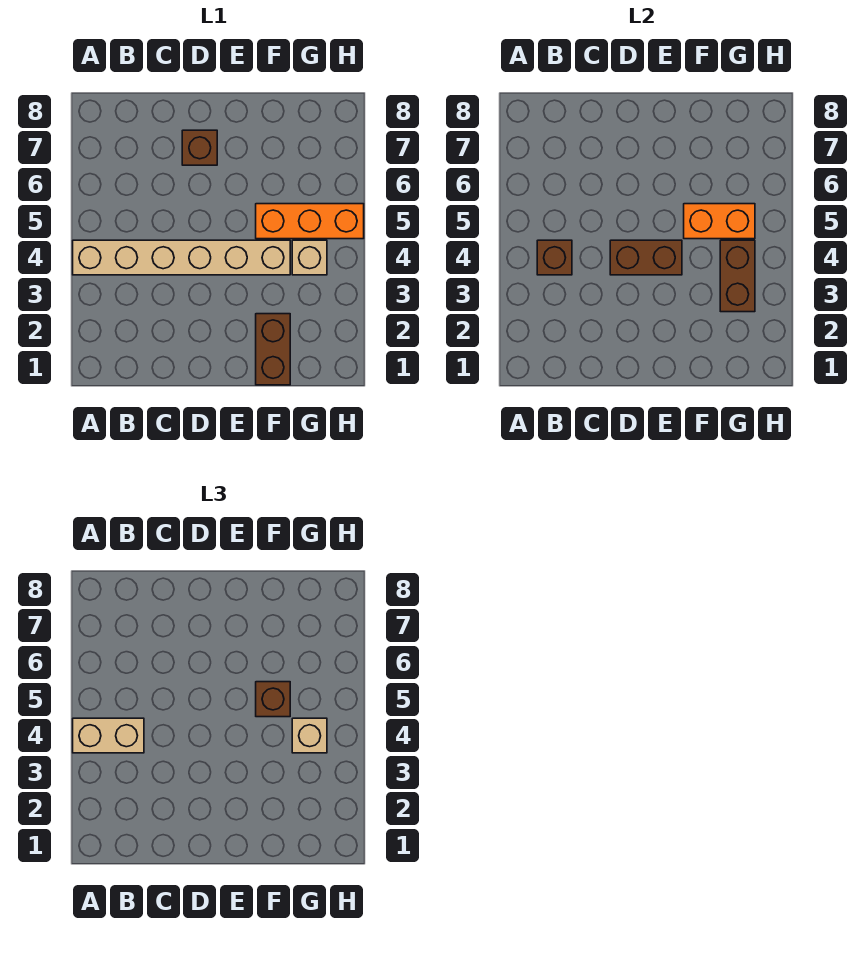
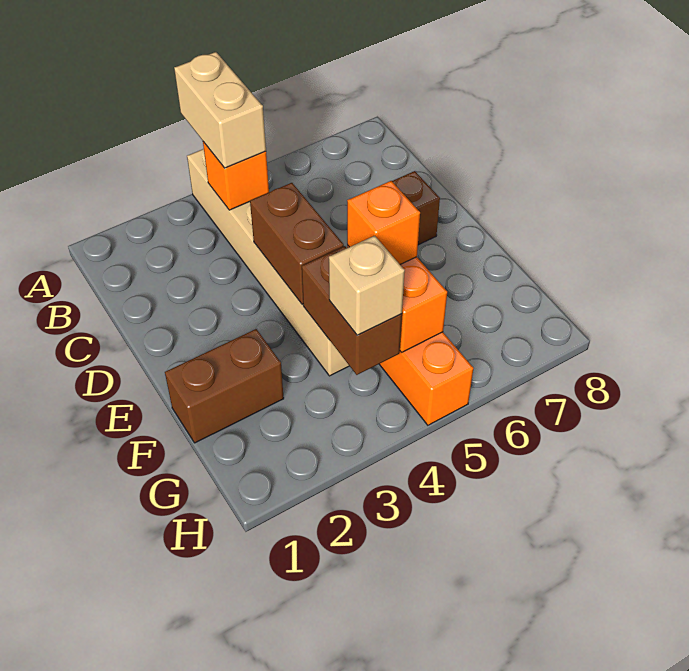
brown brick B4 level 2 -> orange brick B4 level 2
brown brick F5 level 3 -> orange brick F5 level 3
brown brick G3:G4 level 2 -> brown brick F4:G4 level 2
tan brick G4 level 1 -> none

